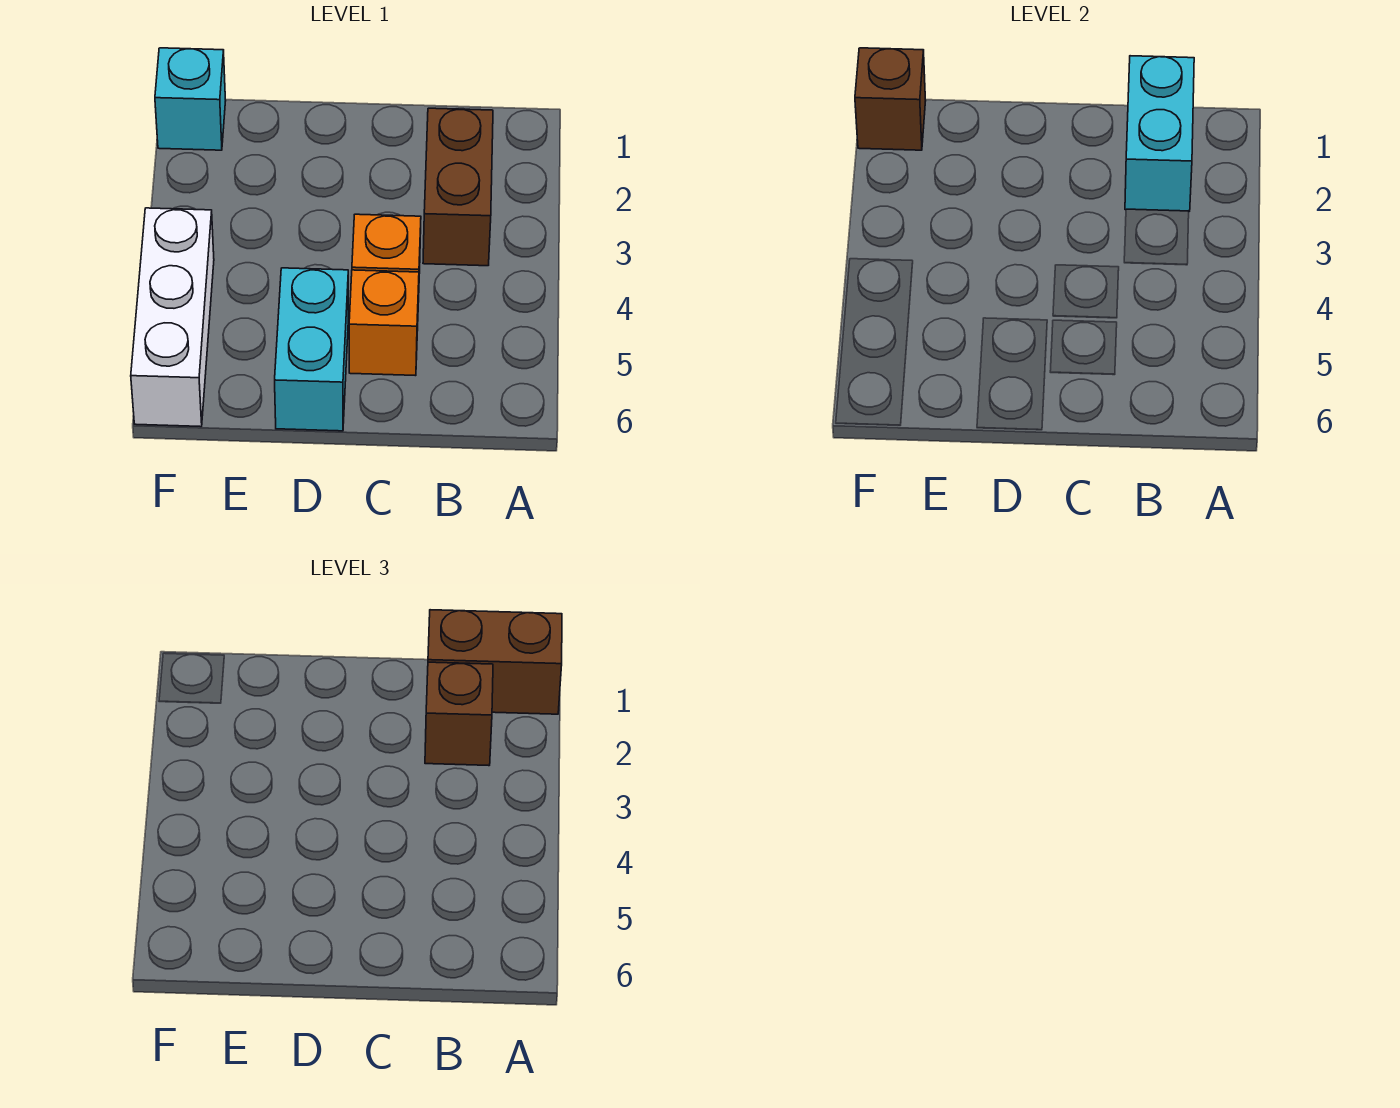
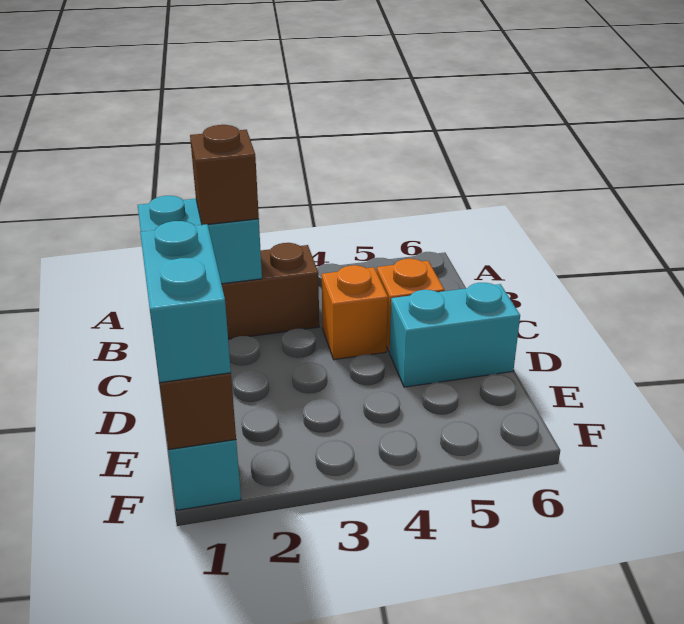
brown brick A1:B1 level 3 -> none
none -> cyan brick E1:F1 level 3
white brick F4:F6 level 1 -> none

